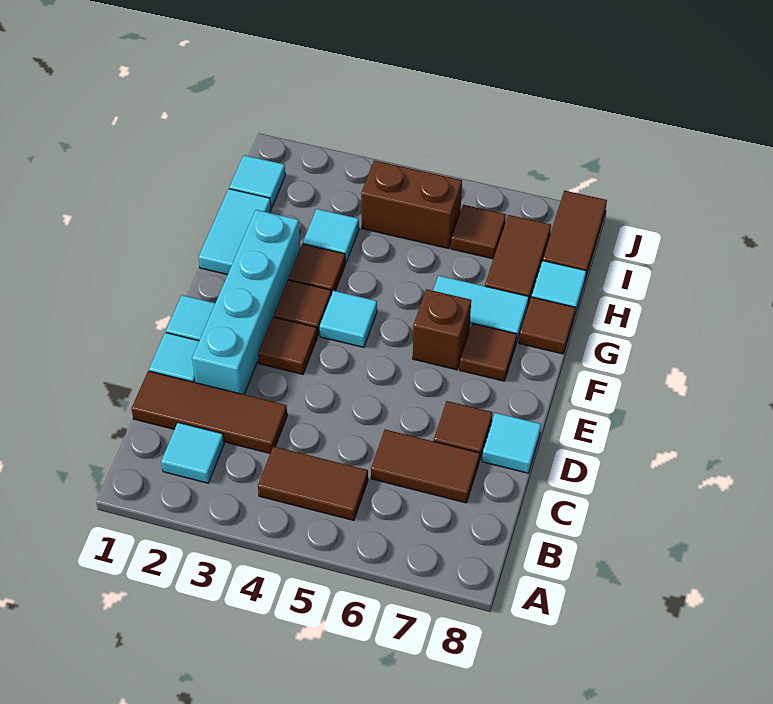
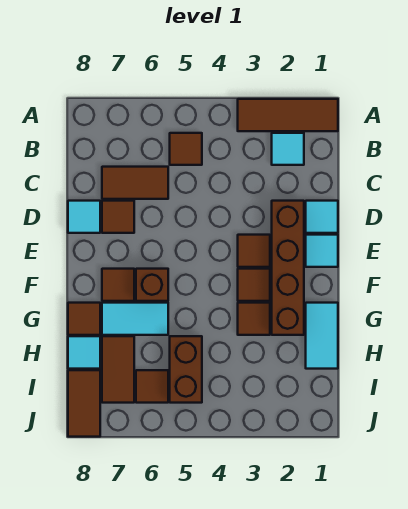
brown tile B4:B5 level 1 -> brown tile B5 level 1
brown tile C1:C3 level 1 -> brown tile A1:A3 level 1
cyan brick D2:G2 level 1 -> brown brick D2:G2 level 1
cyan tile F4 level 1 -> none
cyan tile H3 level 1 -> none
cyan tile I1 level 1 -> none
brown brick I4:I5 level 1 -> brown brick H5:I5 level 1

